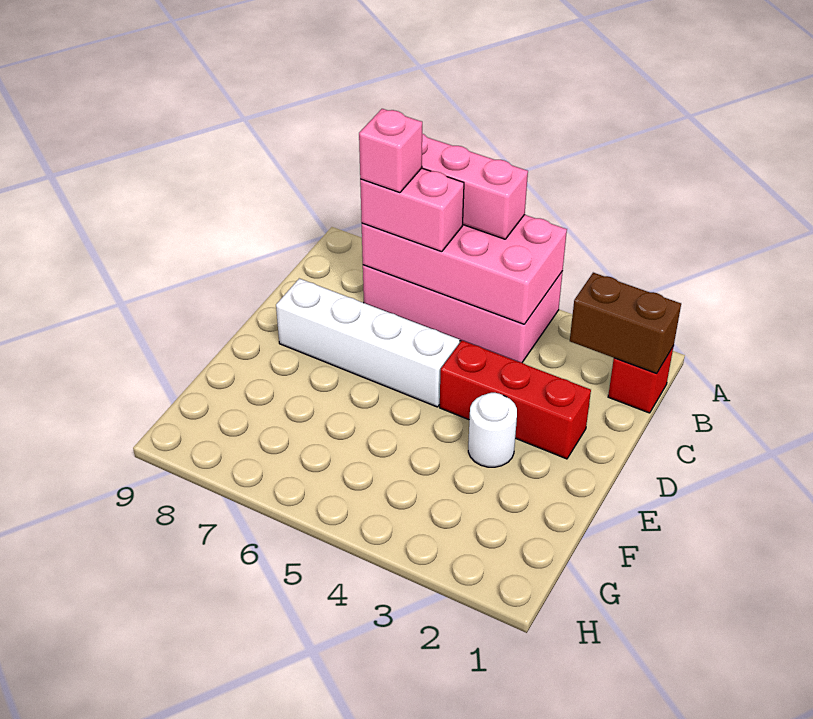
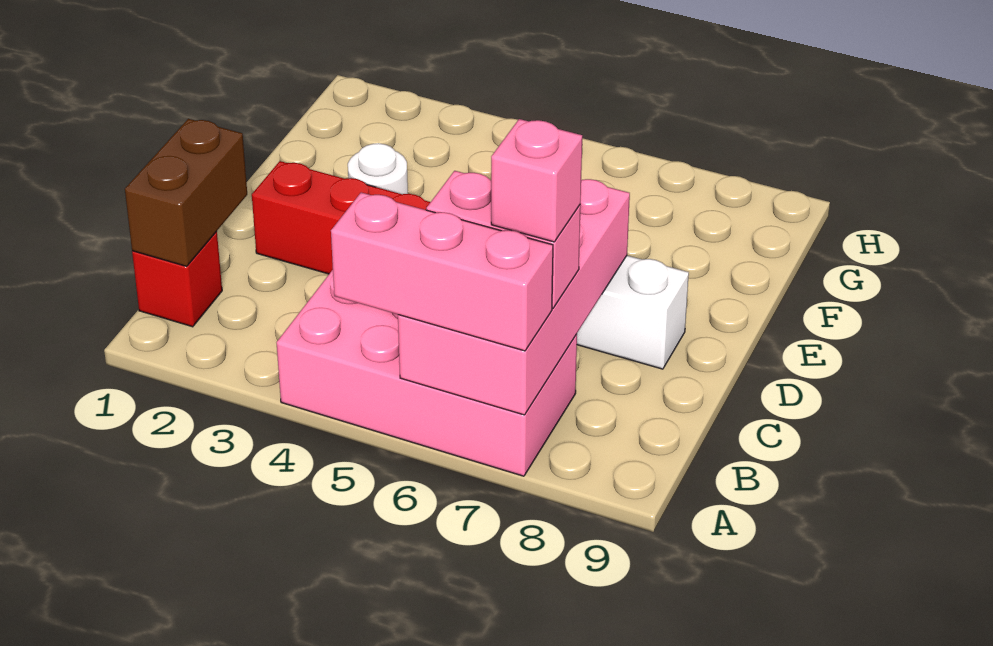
pink brick A4:B7 level 2 -> pink brick A6:D7 level 2
brown brick B1:B2 level 2 -> brown brick B1:C1 level 2

